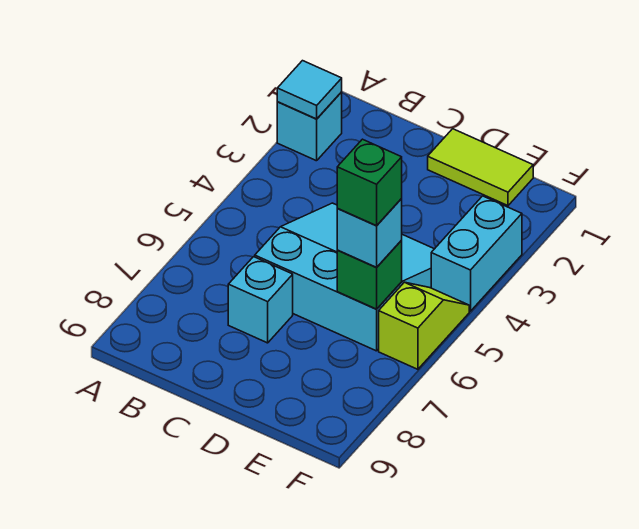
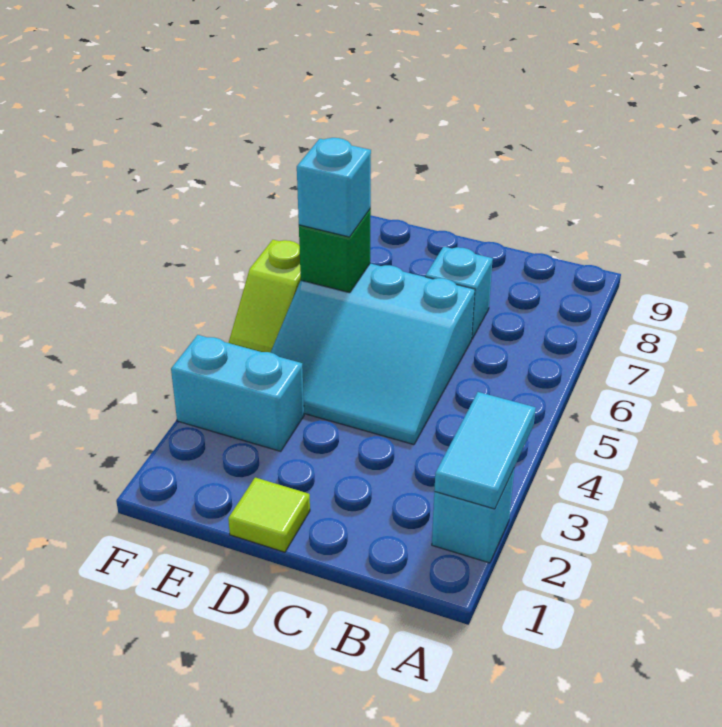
cyan tile A2 level 2 -> cyan tile A2:A3 level 2
lime tile D1:E1 level 1 -> lime tile D1 level 1
green brick E6 level 4 -> none
cyan brick F3:F4 level 1 -> cyan brick E3:F3 level 1

